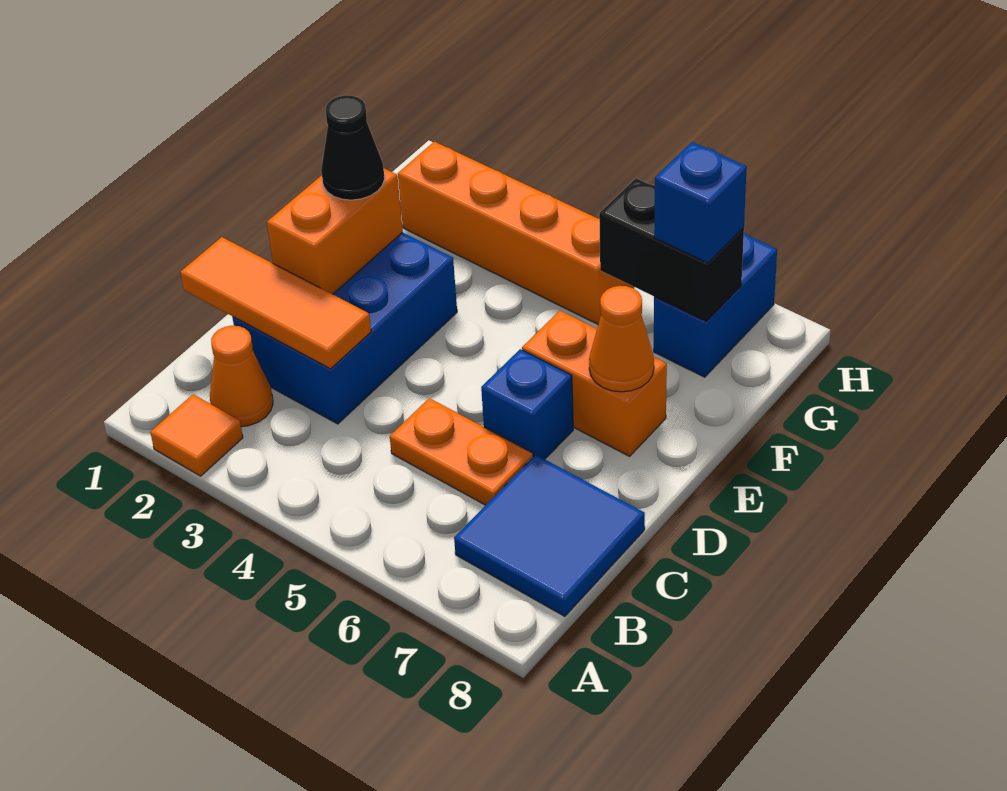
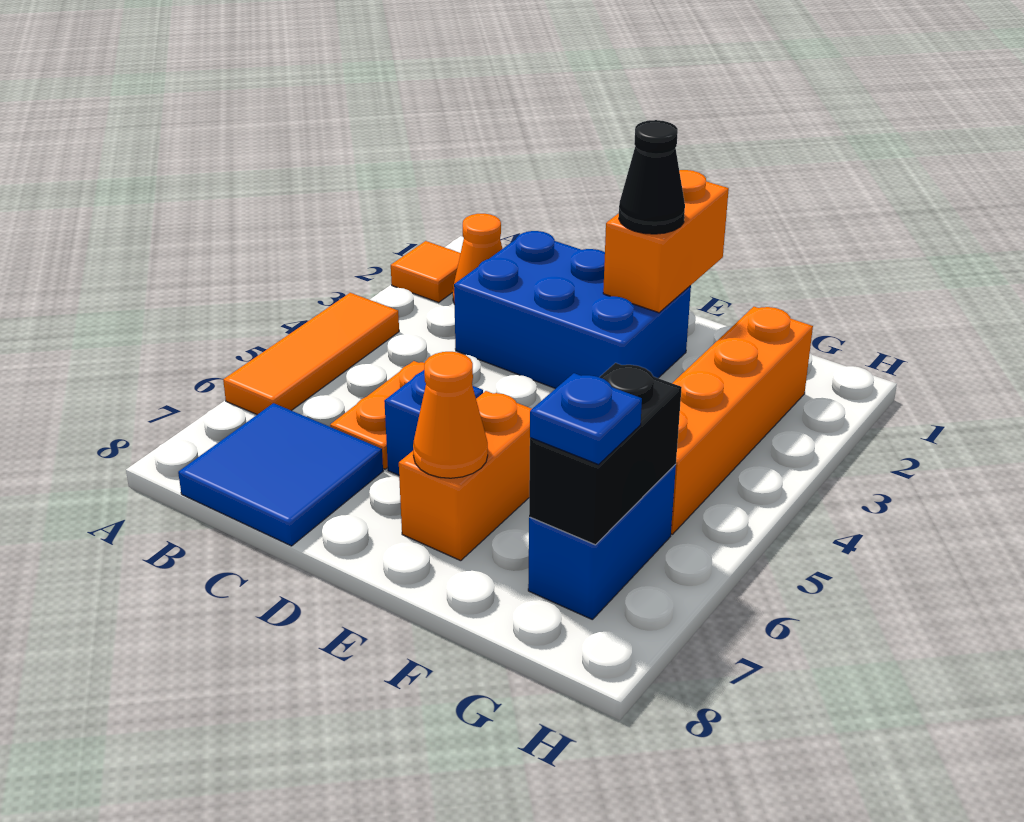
orange tile C1:C3 level 2 -> orange tile A4:A6 level 1
orange brick D2:E2 level 2 -> orange brick E1:E2 level 2
blue brick G7:H7 level 1 -> blue brick G6:G7 level 1
blue brick G7 level 3 -> blue plate G7 level 3

